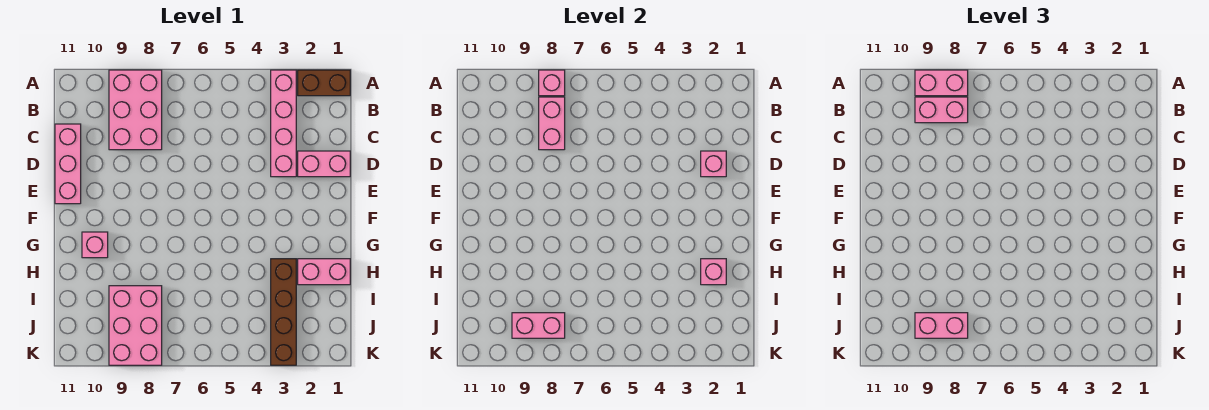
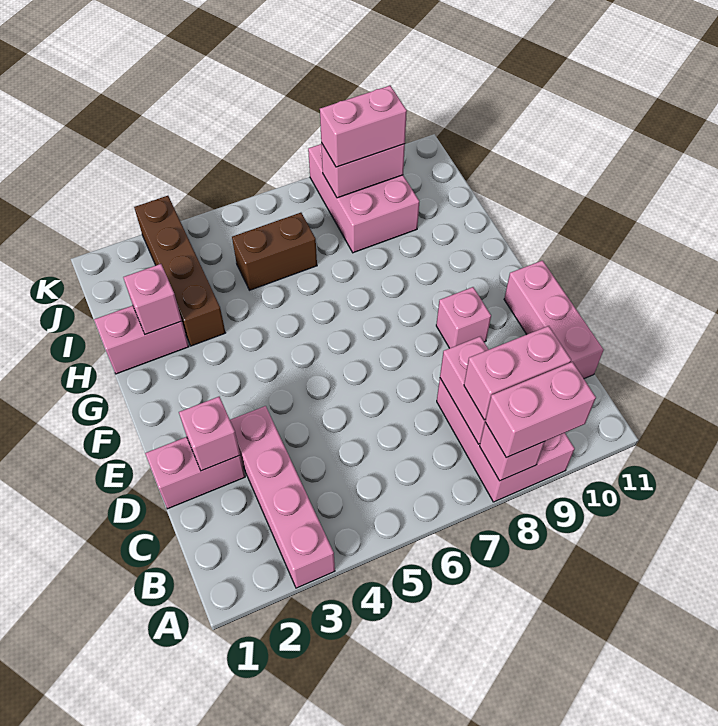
brown brick A1:A2 level 1 -> brown brick I5:I6 level 1
pink brick G10 level 1 -> pink brick E9 level 1

